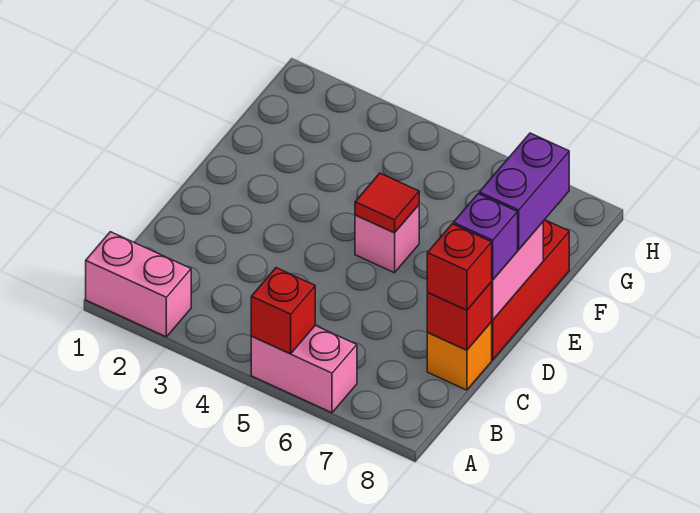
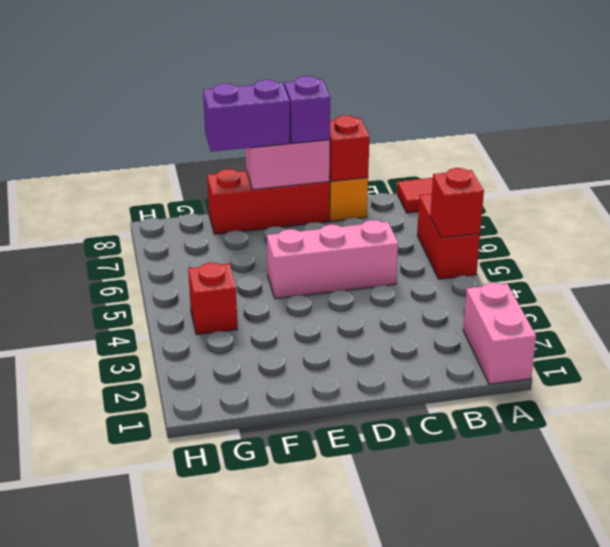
pink brick A5:A6 level 1 -> red brick A5:A6 level 1
red brick C8 level 3 -> red brick G4 level 1
pink brick E5 level 1 -> pink brick C5:E5 level 1
red tile E5 level 2 -> red tile A8 level 1

